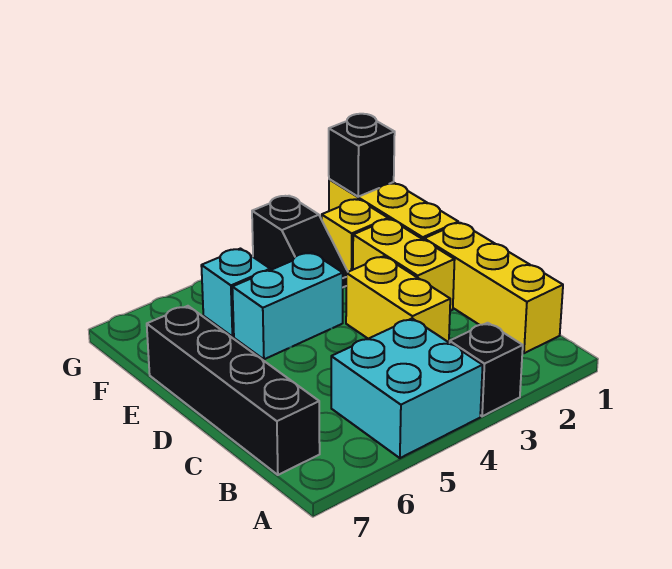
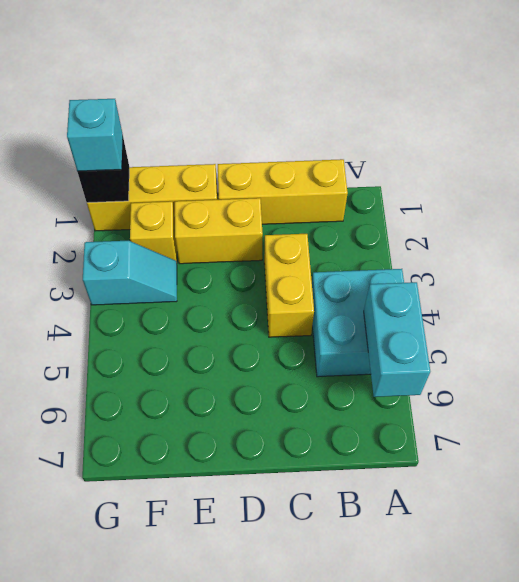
black brick A3 level 1 -> none
black brick B7:E7 level 1 -> none
yellow brick C3:D3 level 1 -> yellow brick C3:C4 level 1
cyan brick E4:E5 level 1 -> cyan brick A5:A6 level 2
black slope F3:G3 level 1 top G -> cyan slope F3:G3 level 1 top G
cyan brick F5 level 1 -> cyan brick G1 level 3

